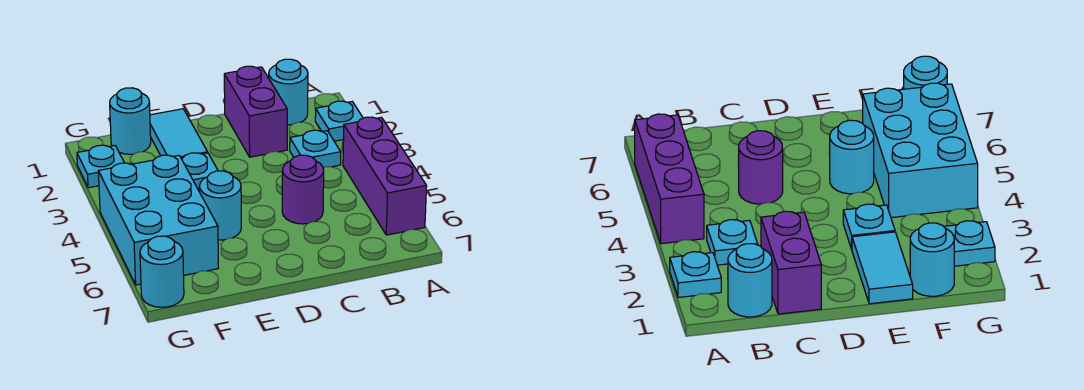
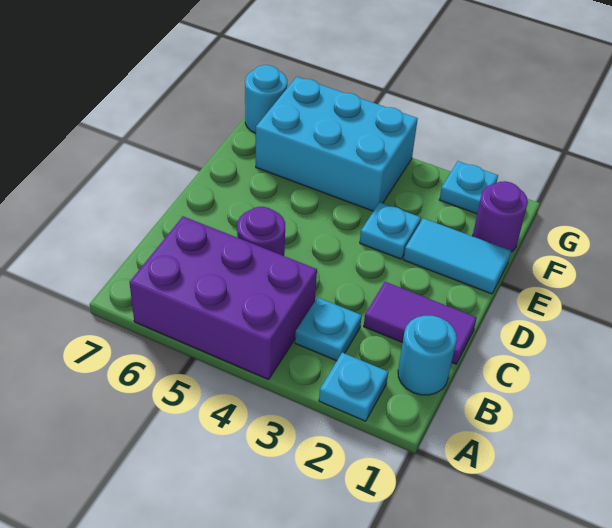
purple brick A4:A6 level 1 -> purple brick A4:B6 level 1
purple brick C1:C2 level 1 -> purple tile C1:C2 level 1
cyan round brick E5 level 1 -> none
cyan round brick F1 level 1 -> purple round brick F1 level 1

